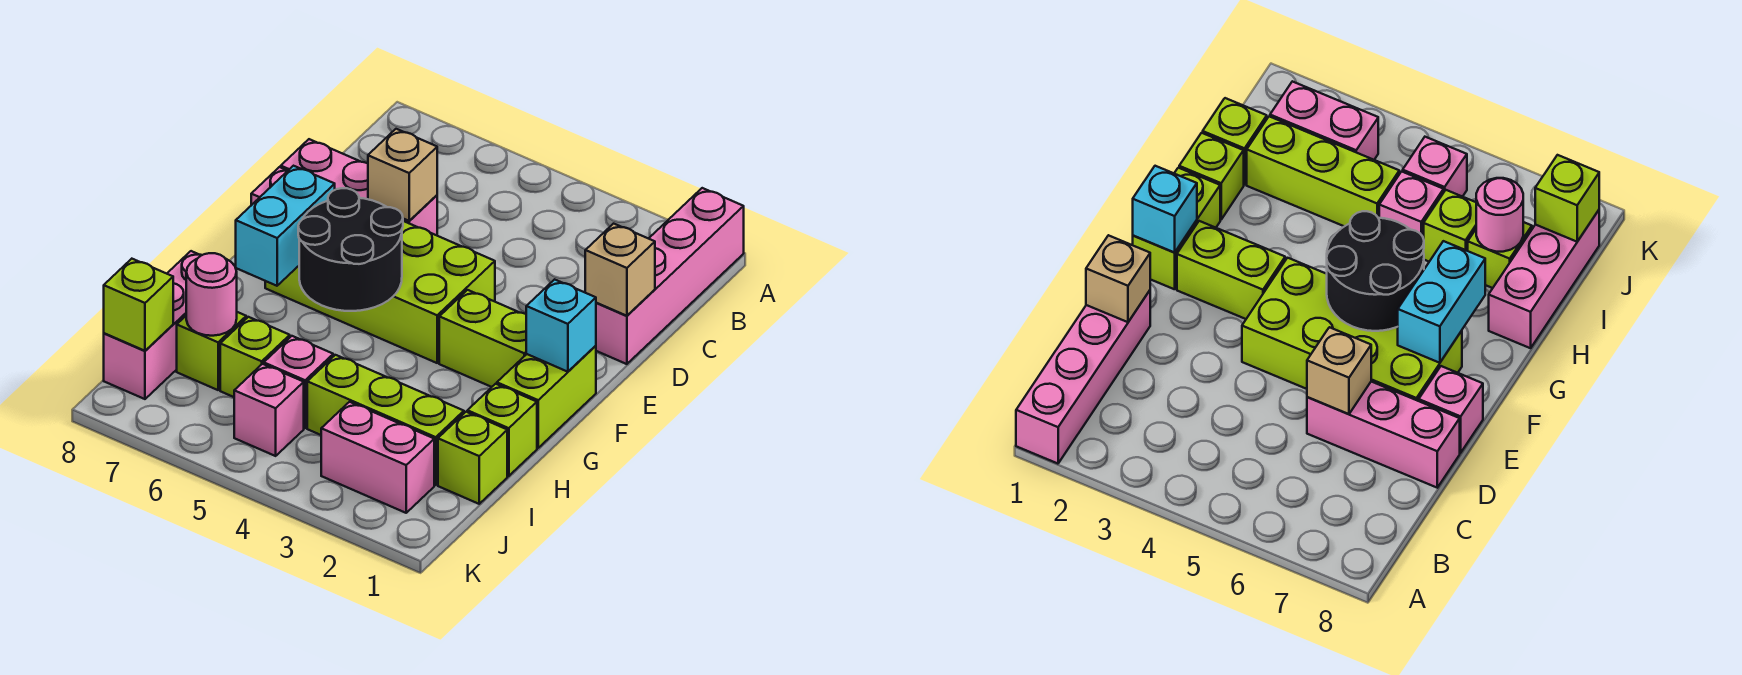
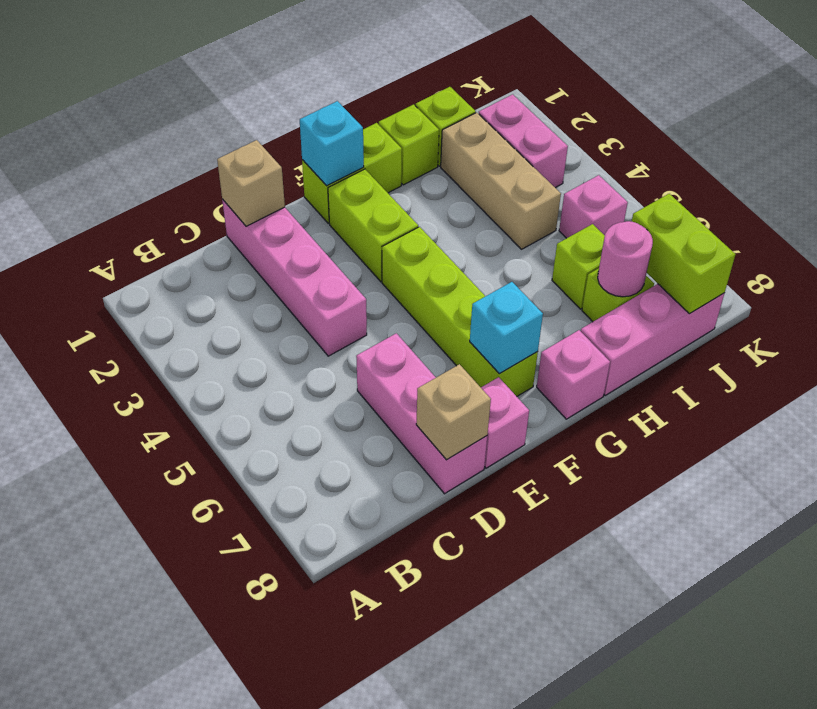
pink brick A1:D1 level 1 -> pink brick D1:D4 level 1
tan brick D6 level 2 -> tan brick D8 level 2
lime brick E4:F7 level 1 -> lime brick F4:F7 level 1
black round brick F5:G6 level 2 -> none
cyan brick F7:G7 level 2 -> cyan brick F7 level 2
lime brick I2:I4 level 1 -> tan brick I2:I4 level 1
pink brick I5 level 1 -> pink brick G8 level 1
lime brick J8 level 2 -> lime brick J7:J8 level 2

